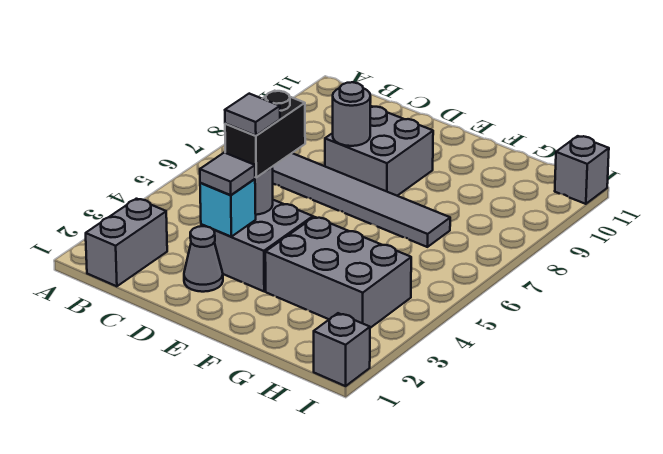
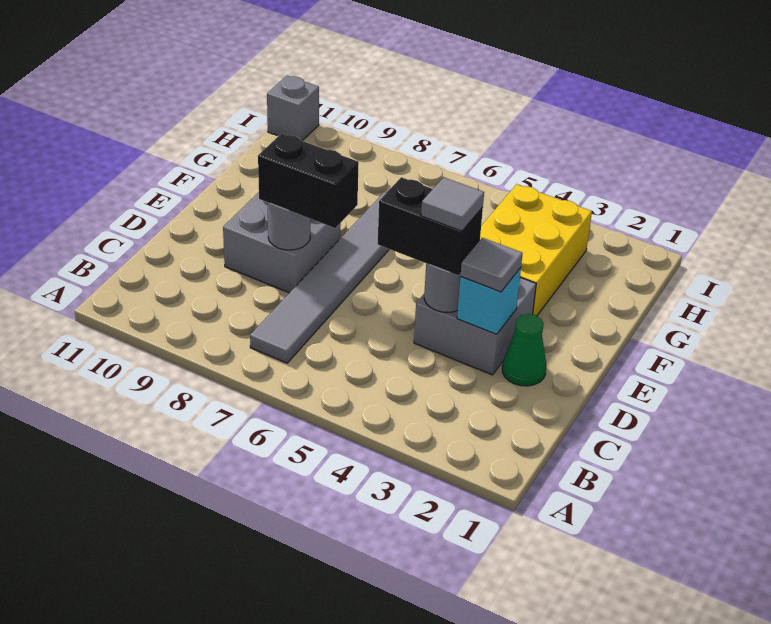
grey brick B1:B2 level 1 -> none
grey cone D2 level 1 -> green cone D2 level 1
none -> black brick D7:D8 level 3
grey brick F3:H4 level 1 -> yellow brick F3:H4 level 1
grey brick I1 level 1 -> none

